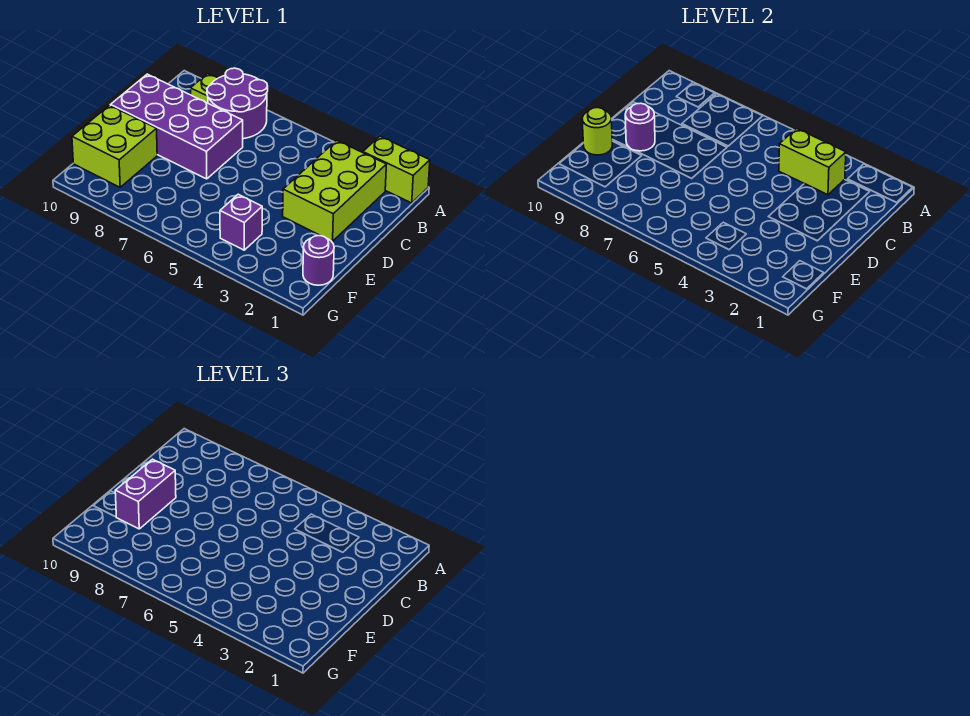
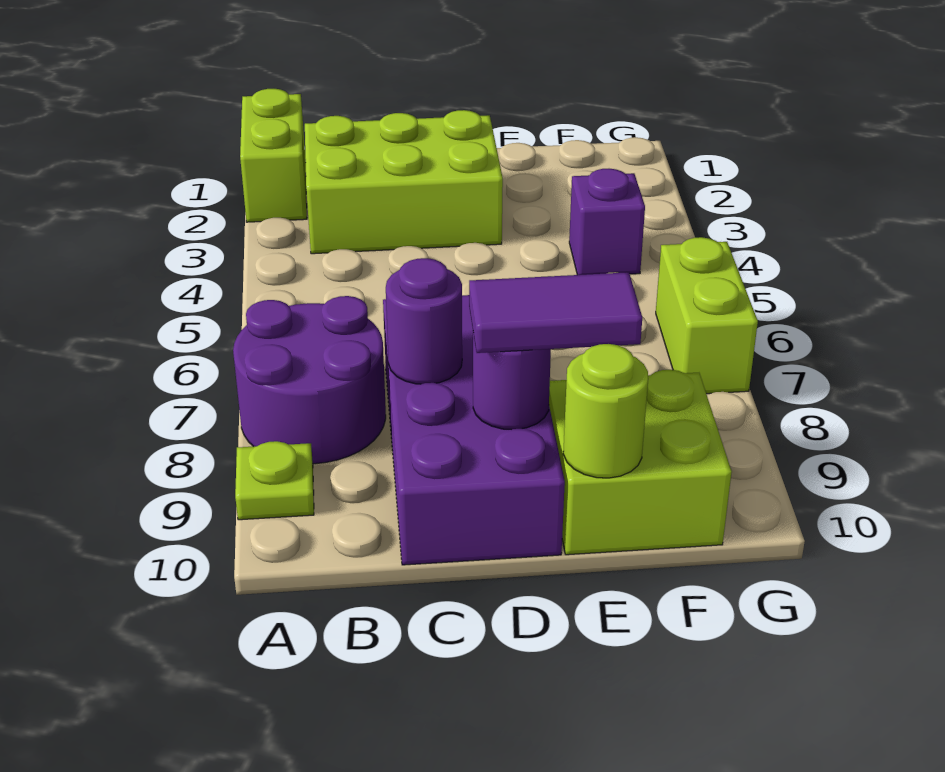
lime brick B3:B4 level 2 -> lime brick G6:G7 level 1
purple brick D9:E9 level 3 -> purple tile D9:E9 level 3
purple round brick F1 level 1 -> purple round brick C8 level 2

